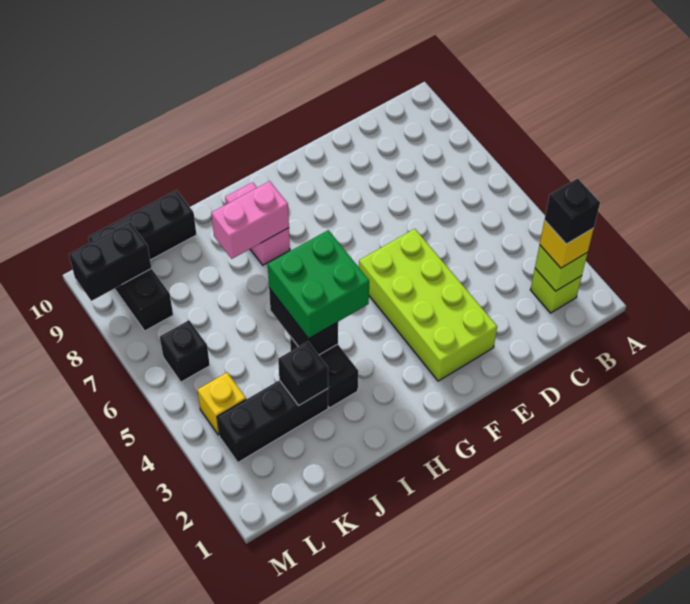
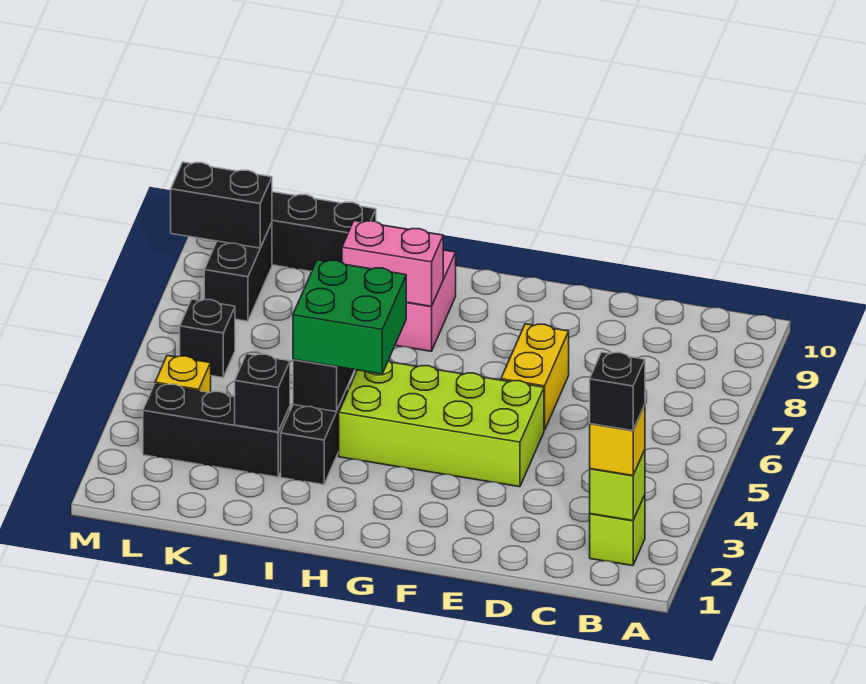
lime brick E2:F5 level 1 -> lime brick E4:H5 level 1
none -> yellow brick E6:E7 level 1

